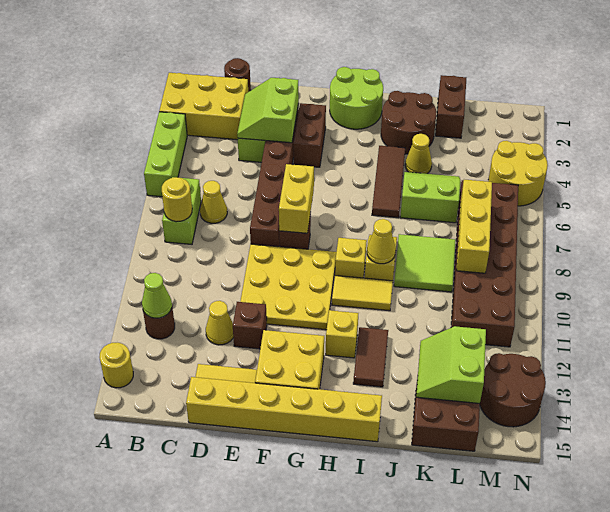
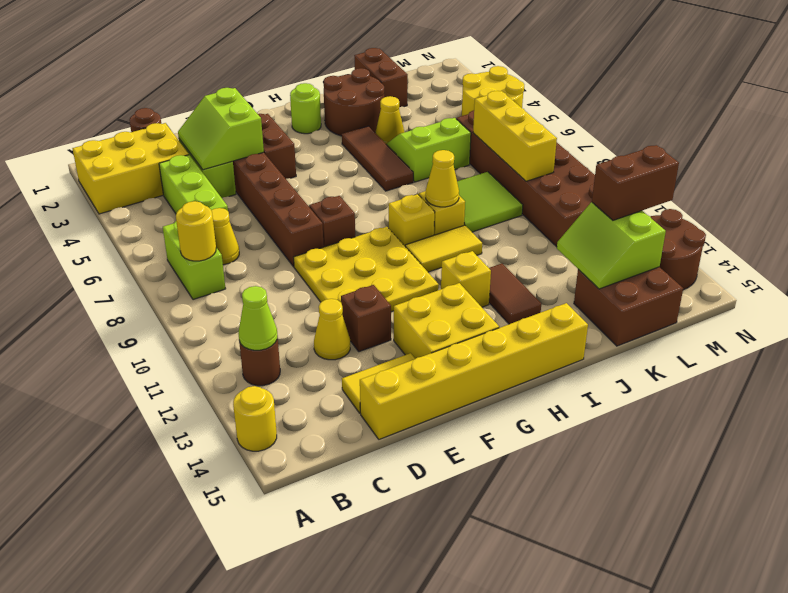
lime brick A4:A6 level 1 -> lime brick C4:C6 level 1
yellow brick F7:F8 level 2 -> none
lime round brick G1:H2 level 1 -> lime round brick H2 level 1
none -> brown brick L13:M13 level 3

